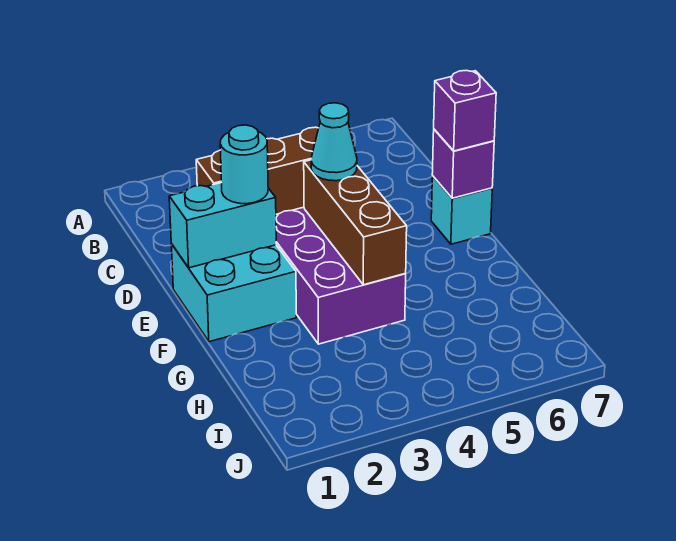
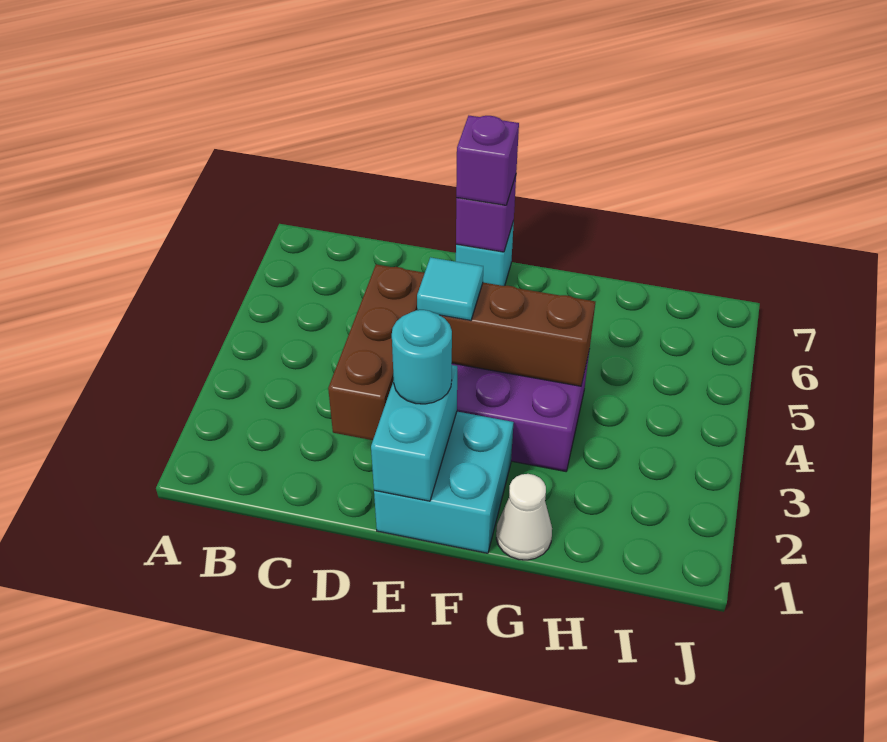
cyan cone E4 level 3 -> cyan tile E4 level 3
none -> white cone G1 level 1

